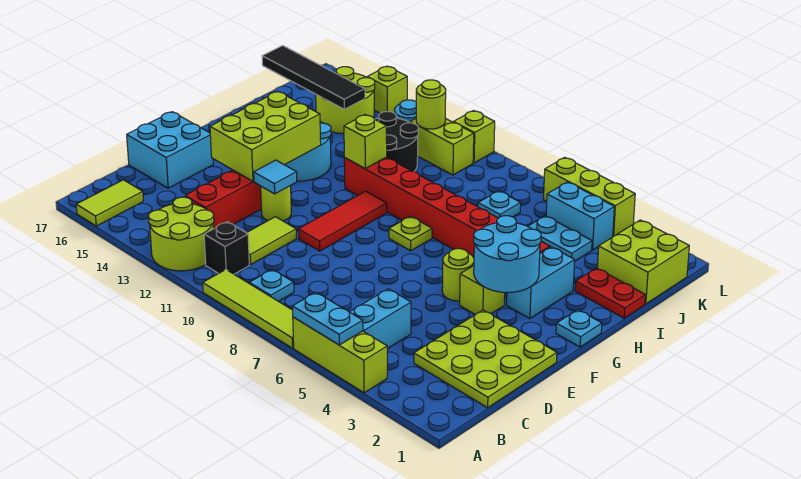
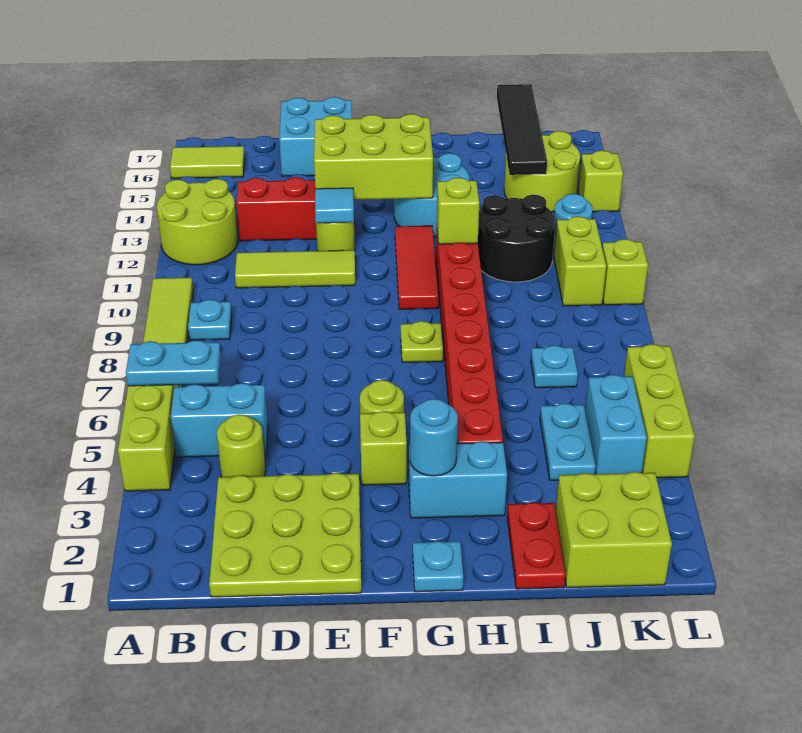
cyan plate A5:A6 level 2 -> cyan plate A6:B6 level 2
black brick B11 level 1 -> none
lime tile C11:D11 level 1 -> lime tile C11:E11 level 1
red tile E10:G10 level 1 -> red tile G10:G12 level 1
cyan round brick F3:G4 level 2 -> cyan round brick G3 level 2
lime round brick K11 level 2 -> lime round brick C4 level 1

